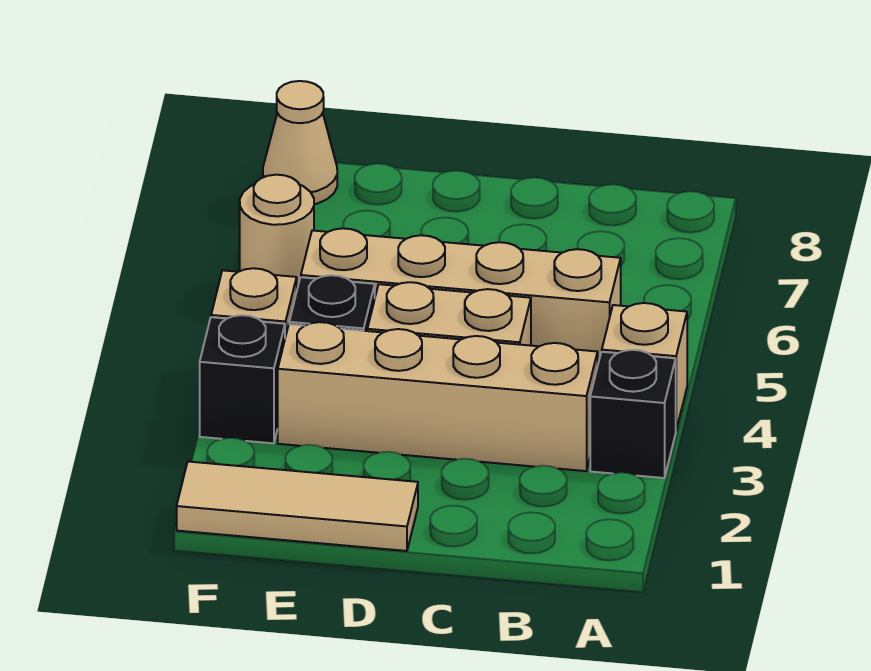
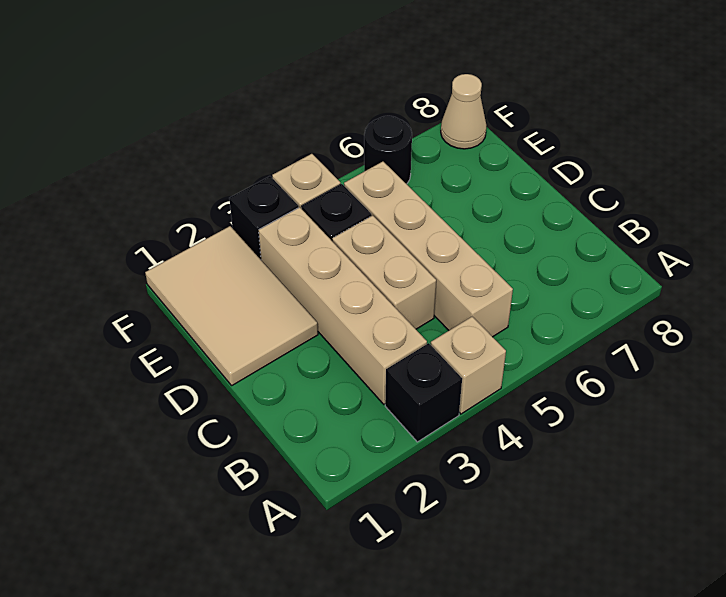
tan tile D1:F1 level 1 -> tan tile D1:F2 level 1
tan round brick F6 level 1 -> black round brick F6 level 1

